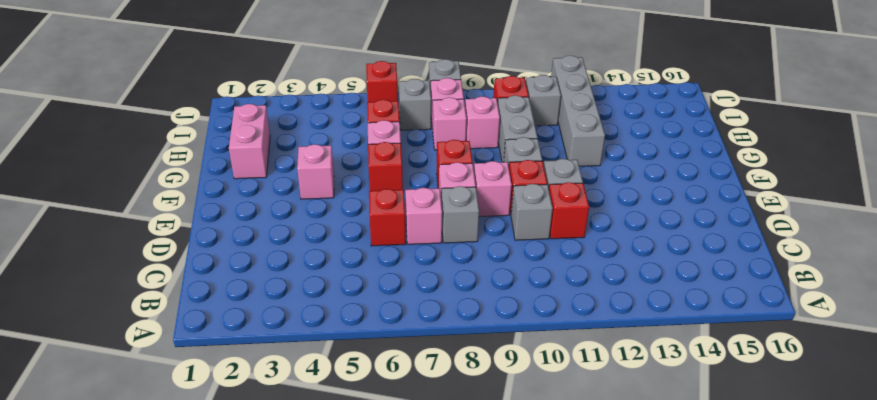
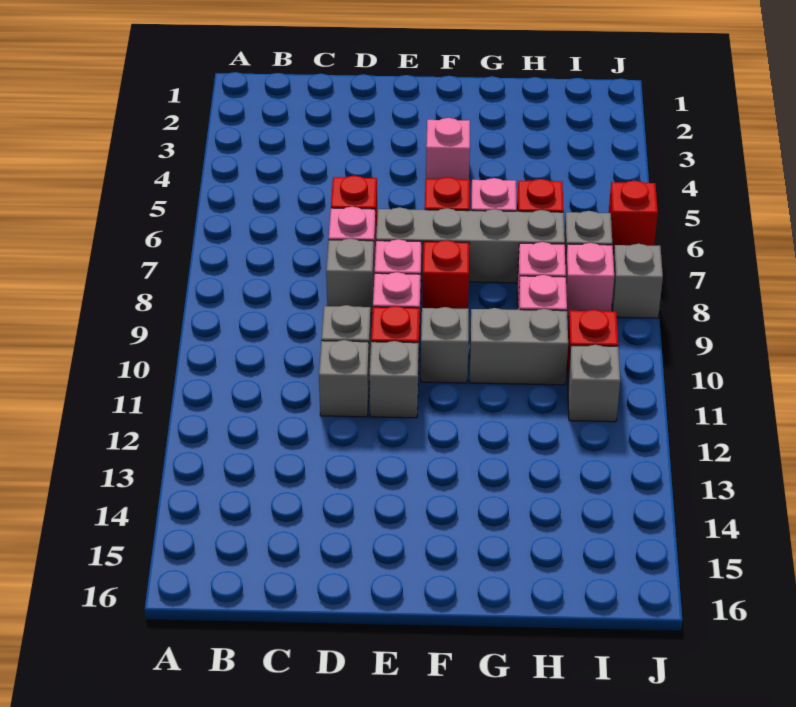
red brick D11 level 1 -> grey brick D11 level 1
pink brick G2:H2 level 1 -> none
grey brick G12:J12 level 1 -> grey brick E7:H7 level 1

